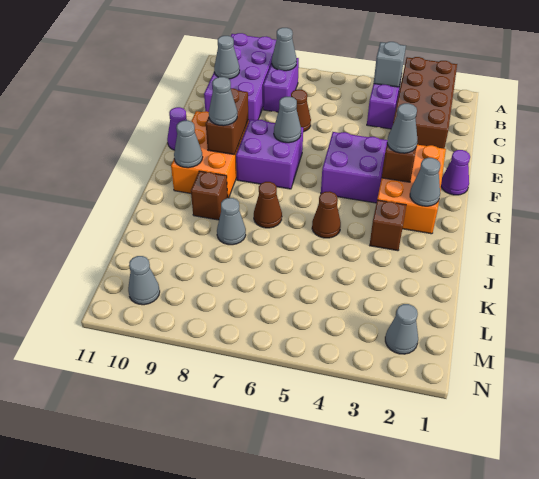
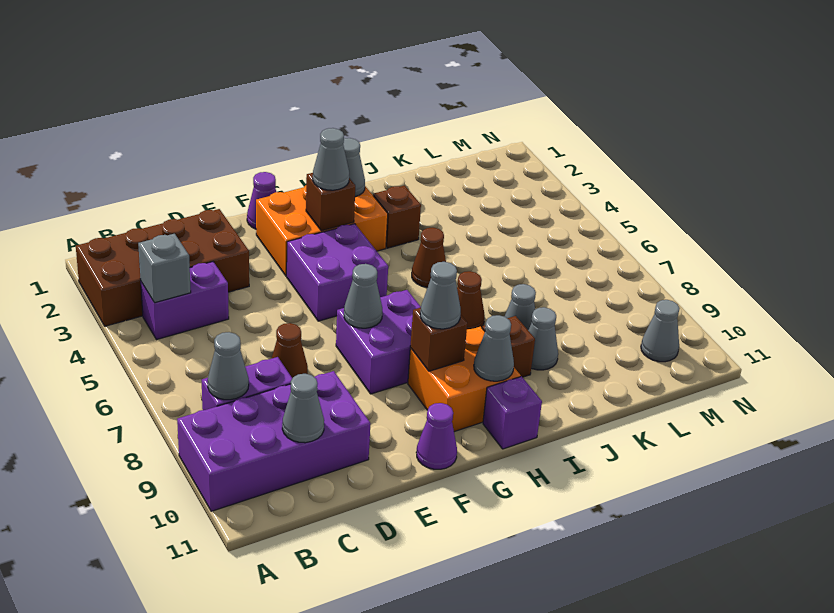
orange brick F9:H10 level 1 -> orange brick G9:H10 level 1
brown brick F9:G9 level 2 -> brown brick G9 level 2
none -> purple brick H11 level 1
grey cone M2 level 1 -> grey cone J9 level 1

